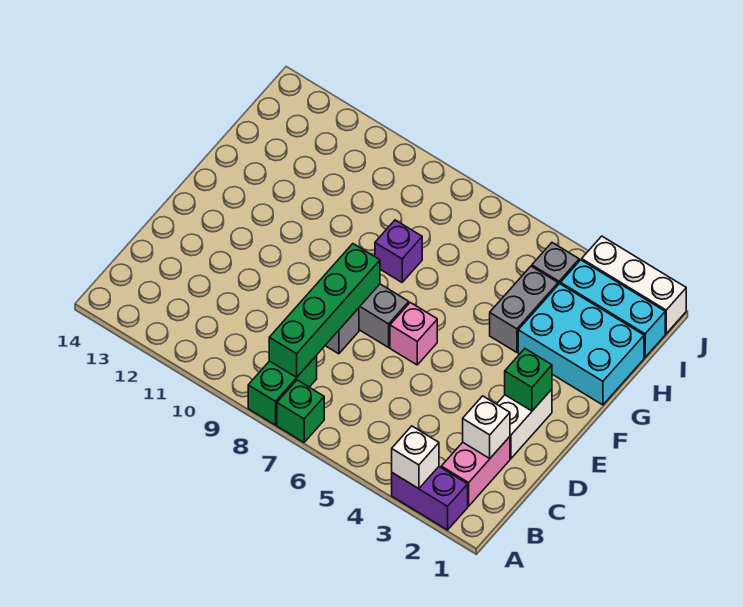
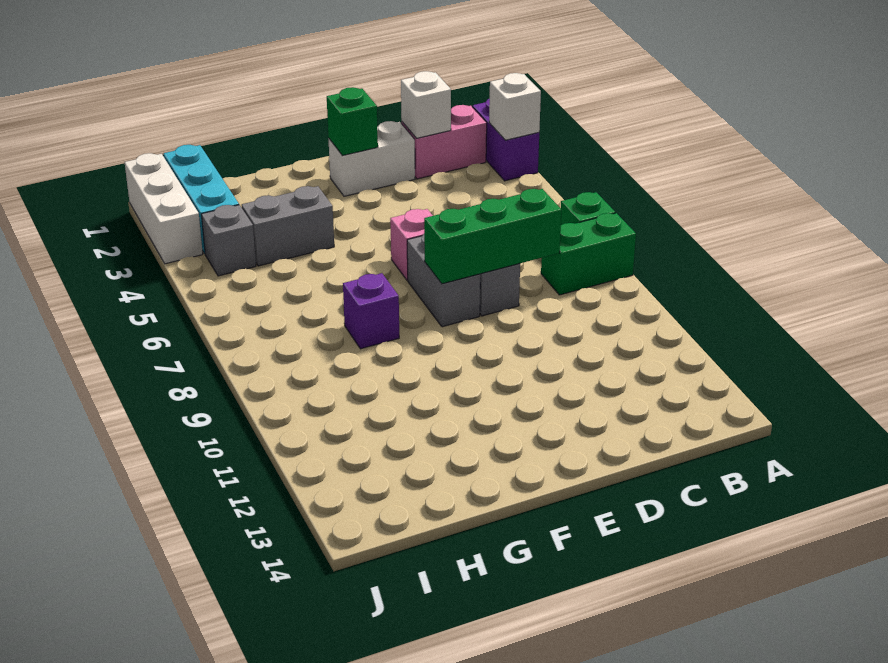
green brick B8:E8 level 2 -> green brick C8:E8 level 2
cyan brick G1:H3 level 1 -> none

